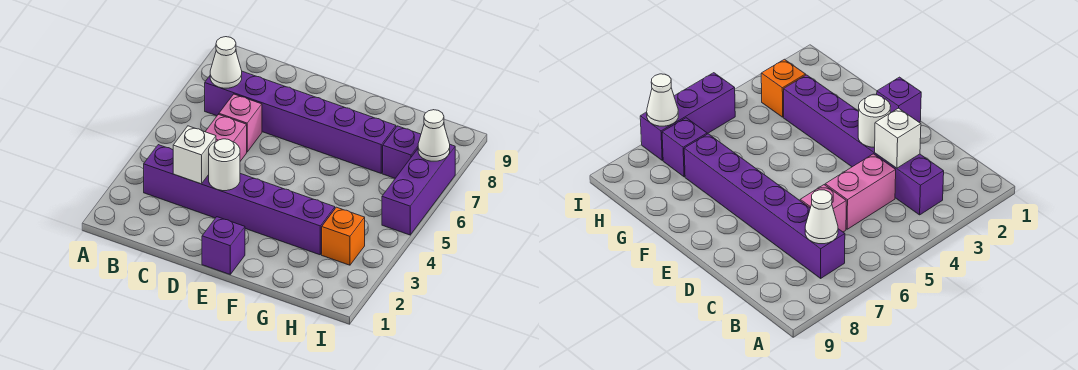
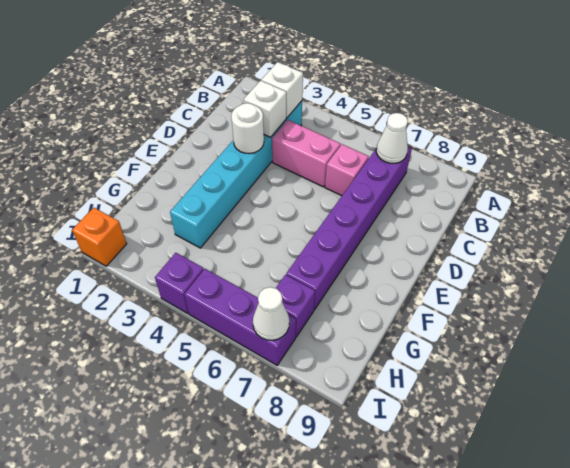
purple brick B3:G3 level 1 -> cyan brick B3:G3 level 1
none -> white brick B3 level 2
purple brick E1 level 1 -> purple brick I4 level 1
orange brick H3 level 1 -> orange brick I1 level 1

